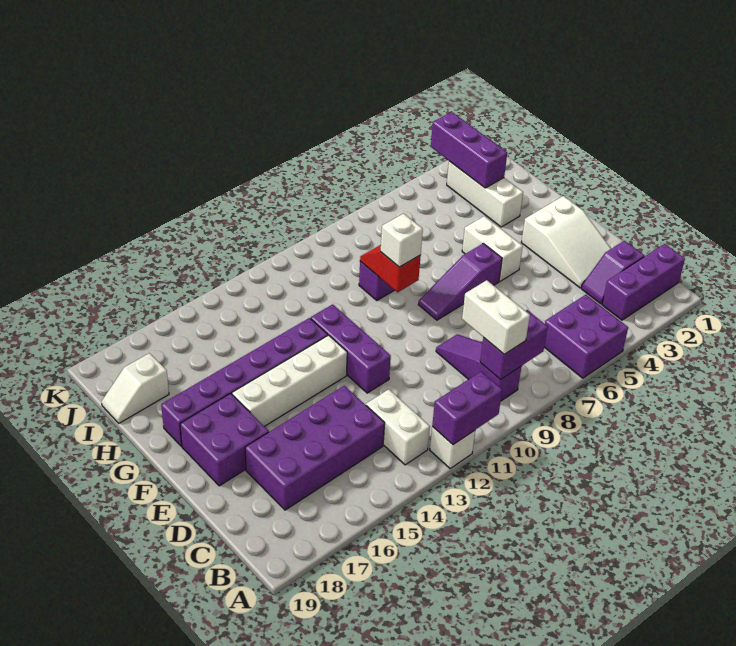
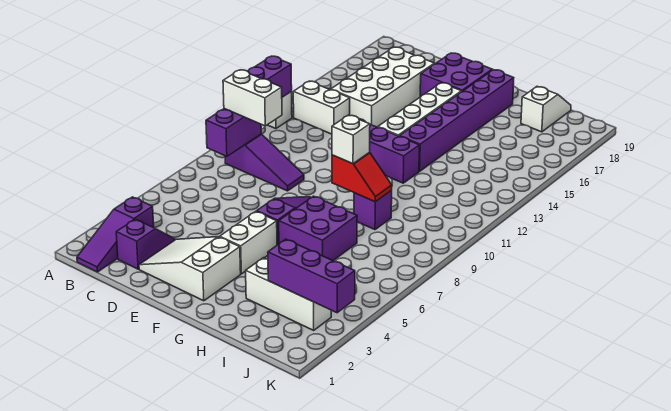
purple brick A5:B6 level 1 -> purple brick G6:H7 level 1
purple brick B1:B3 level 1 -> purple slope B1:B3 level 1 top 3
purple brick C14:D17 level 1 -> white brick C14:D17 level 1
white brick F5:G5 level 1 -> white brick F4:F5 level 1

